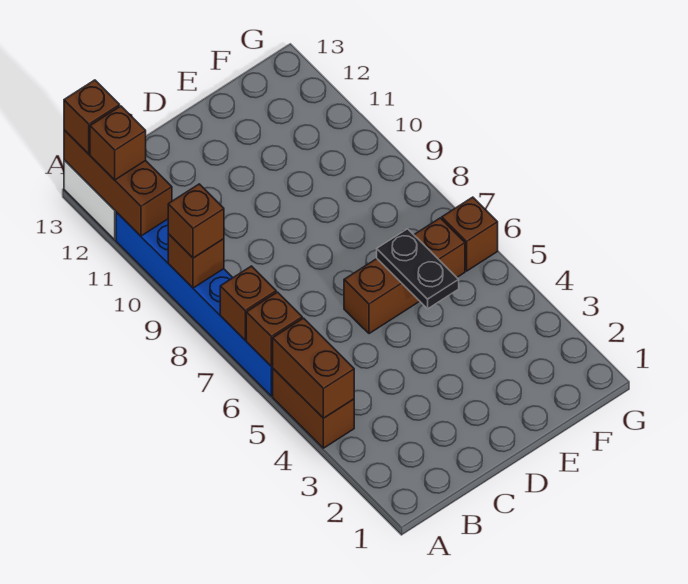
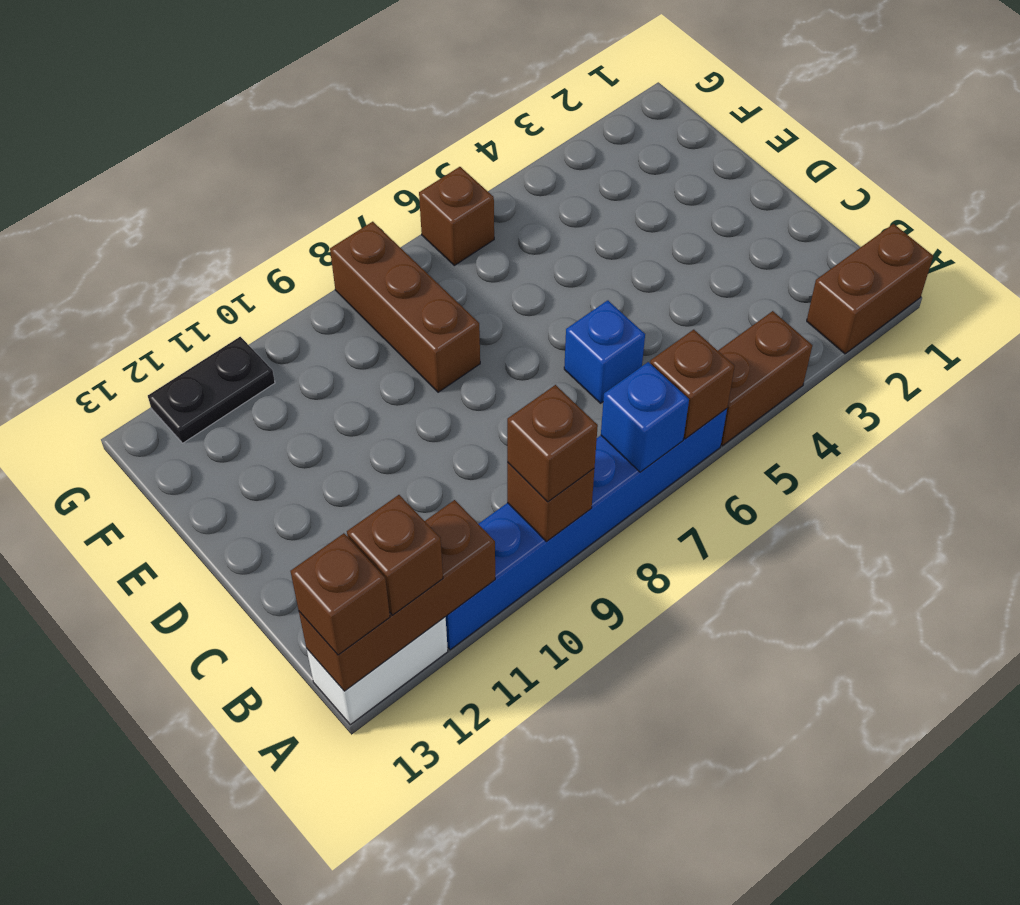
brown brick A4:A5 level 2 -> brown brick A1:A2 level 1
brown brick A7 level 2 -> blue brick A7 level 2
none -> blue brick C6 level 1
brown brick D6:F6 level 1 -> brown brick E8:G8 level 1
black plate E5:E6 level 2 -> black plate G11:G12 level 1

